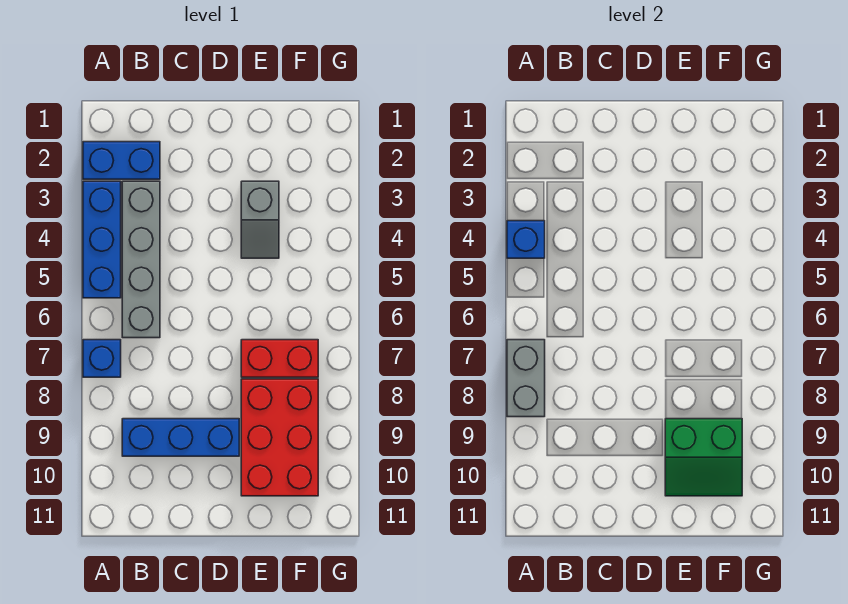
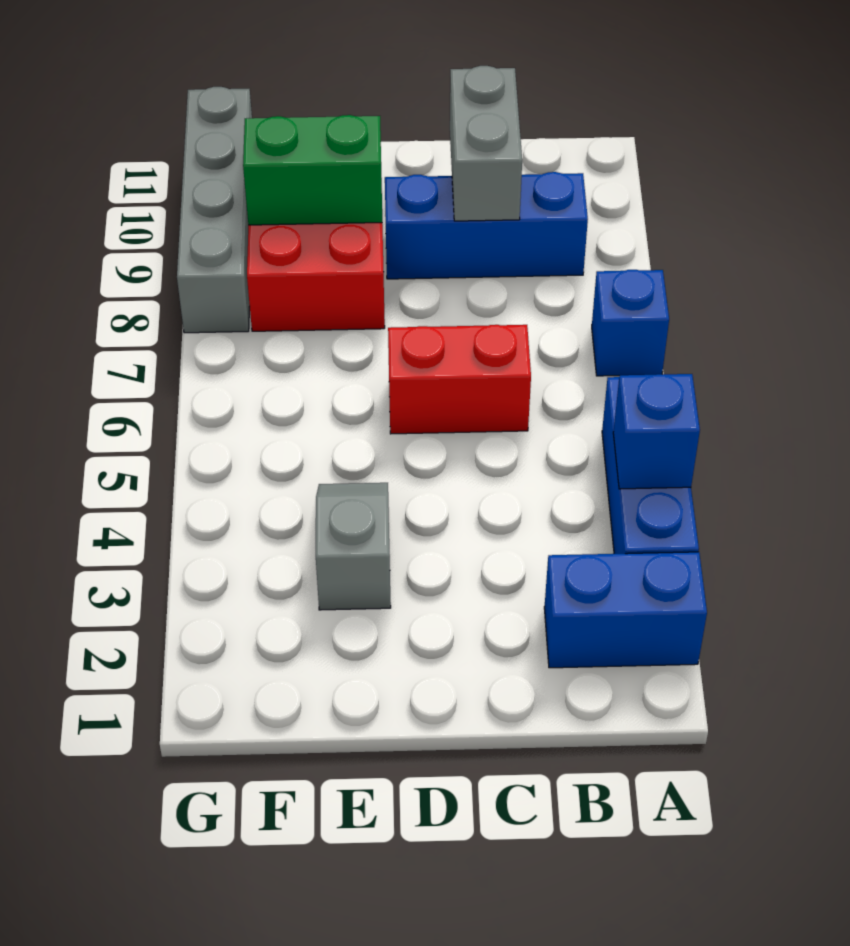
grey brick A7:A8 level 2 -> grey brick C9:C10 level 2
grey brick B3:B6 level 1 -> grey brick G8:G11 level 1
red brick E7:F7 level 1 -> red brick C6:D6 level 1

